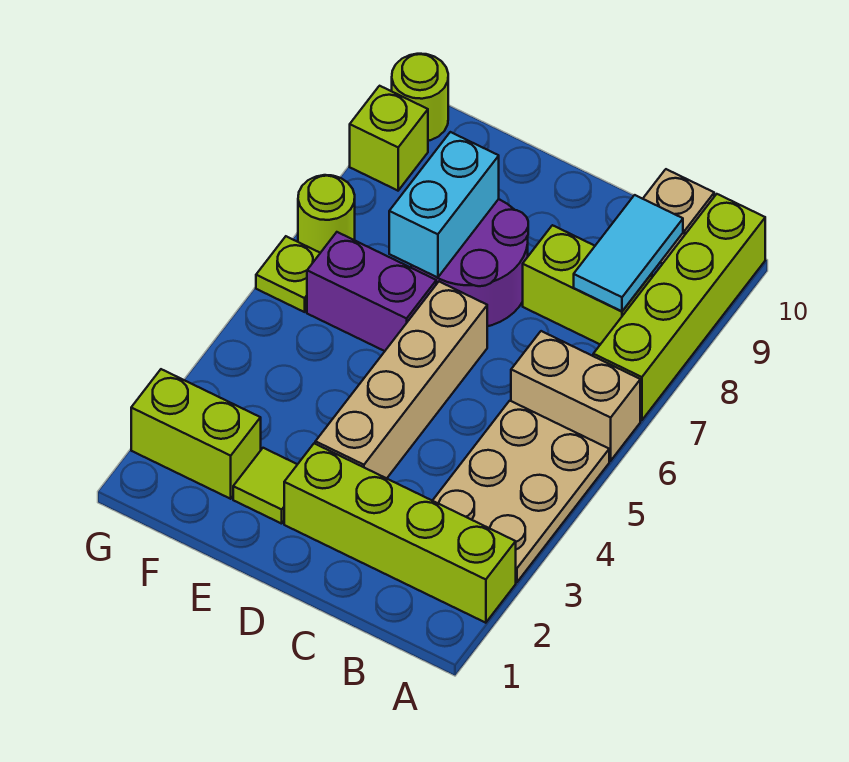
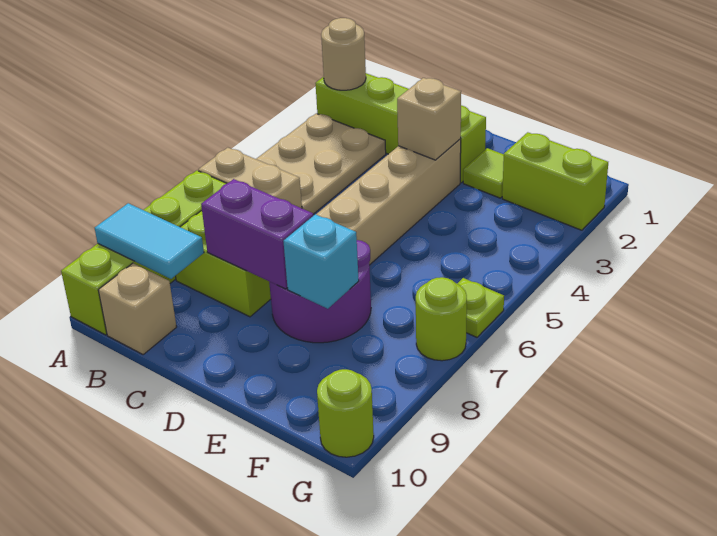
none -> tan round brick A2 level 2
cyan tile B8:B9 level 2 -> cyan tile A9:B9 level 2
none -> tan brick D3 level 2
purple brick E6:F6 level 1 -> purple brick C8:D8 level 2
cyan brick E7:E8 level 2 -> cyan brick E8 level 2
lime brick G9 level 1 -> none

